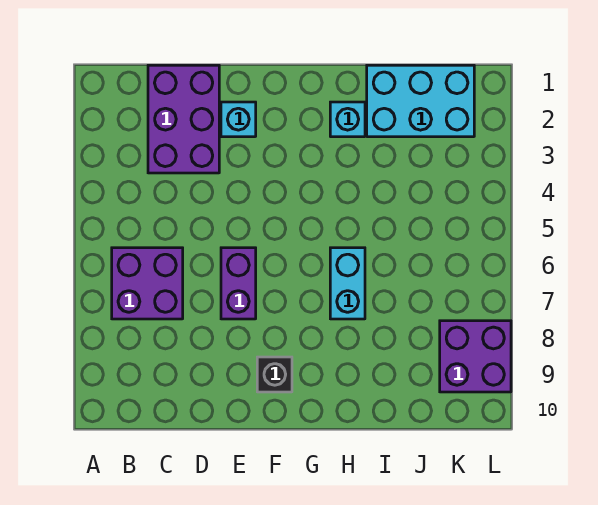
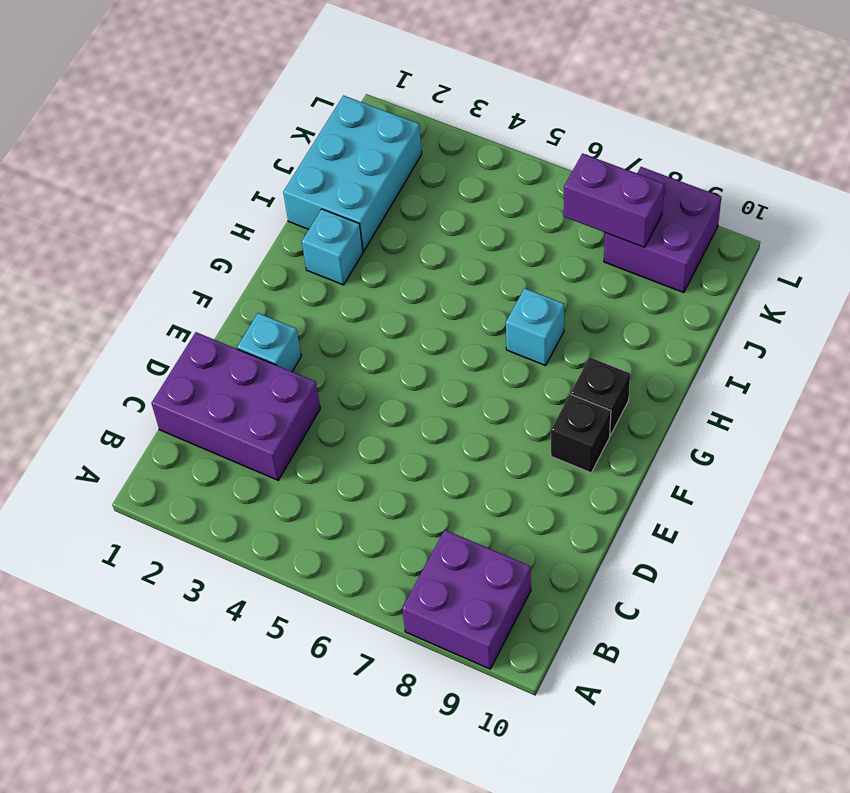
purple brick B6:C7 level 1 -> purple brick A8:B9 level 1
purple brick E6:E7 level 1 -> purple brick K7:K8 level 2
none -> black brick G9 level 1
cyan brick H6:H7 level 1 -> cyan brick H7 level 1

